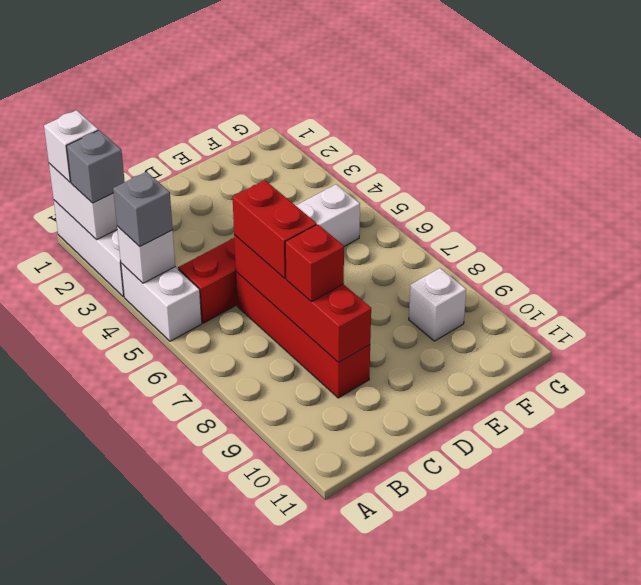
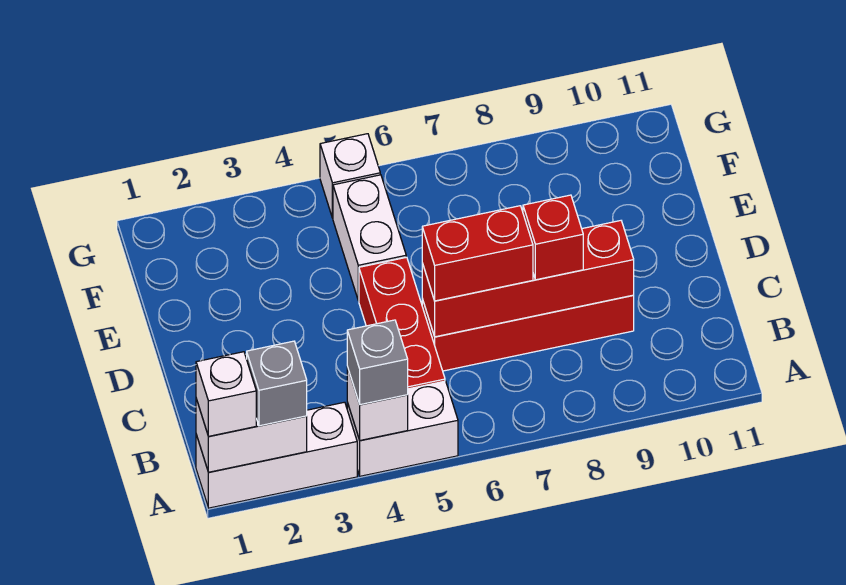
white brick F9 level 1 -> white brick G5 level 1

